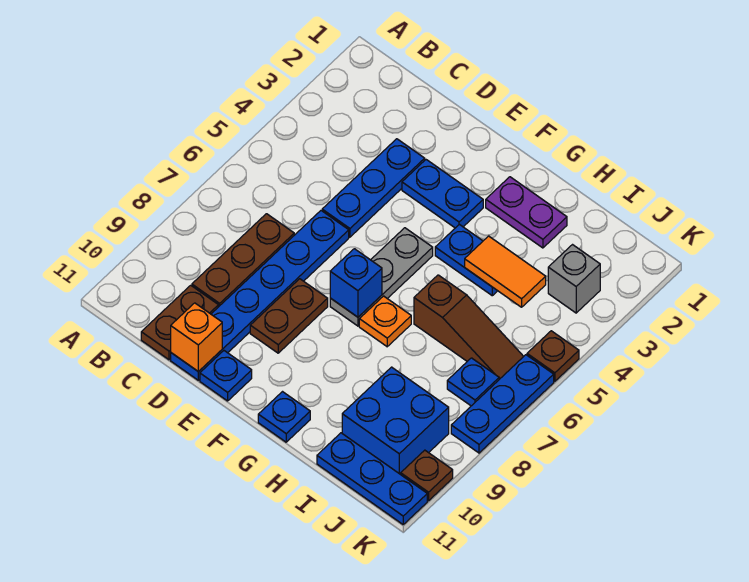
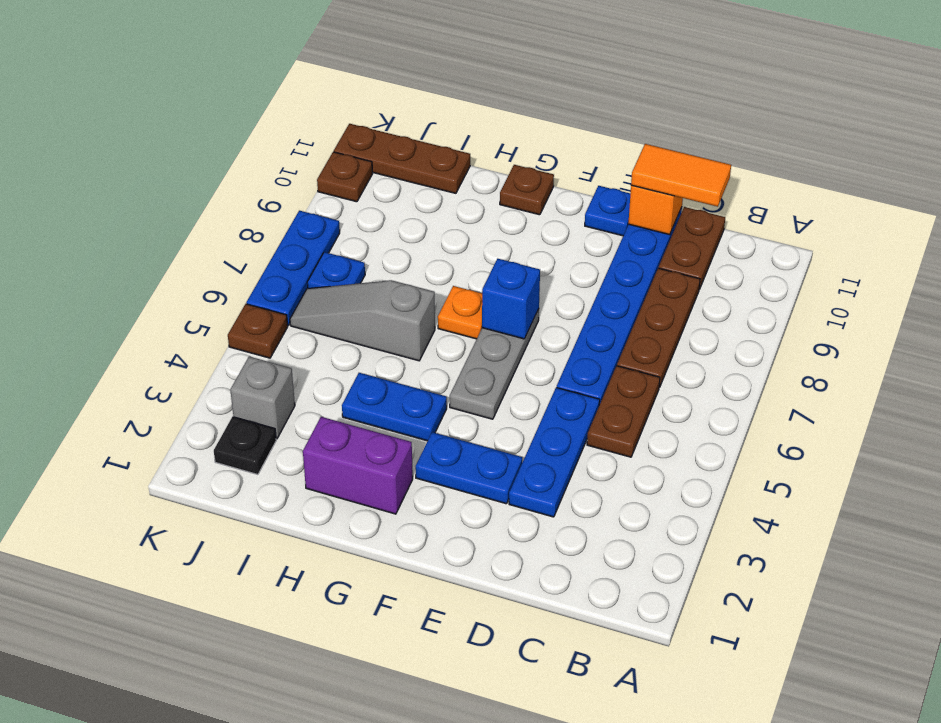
brown plate E8:E9 level 1 -> brown plate C5:C6 level 1
purple plate G2:H2 level 1 -> purple brick G2:H2 level 1
blue plate G11 level 1 -> brown plate G11 level 1
orange tile H4:I4 level 2 -> orange tile C11:D11 level 3
brown slope H6:J6 level 1 top H -> grey slope H6:J6 level 1 top H
blue brick I9:J10 level 1 -> none
blue plate I11:K11 level 1 -> brown plate I11:K11 level 1
none -> black plate J2 level 1

